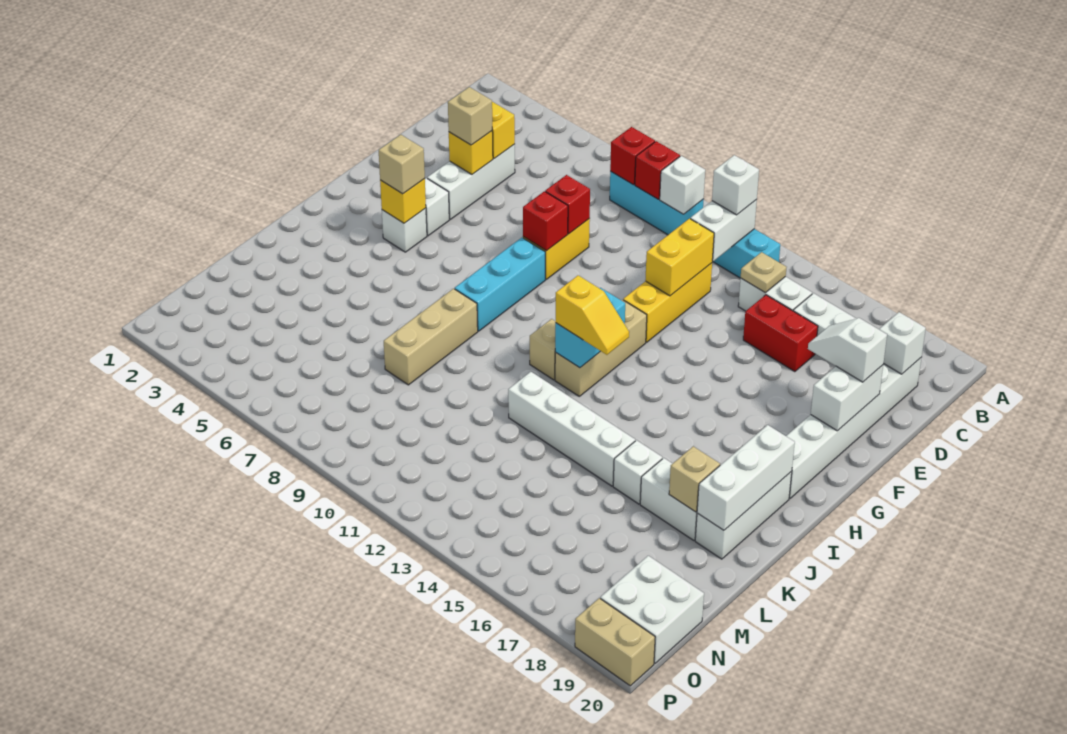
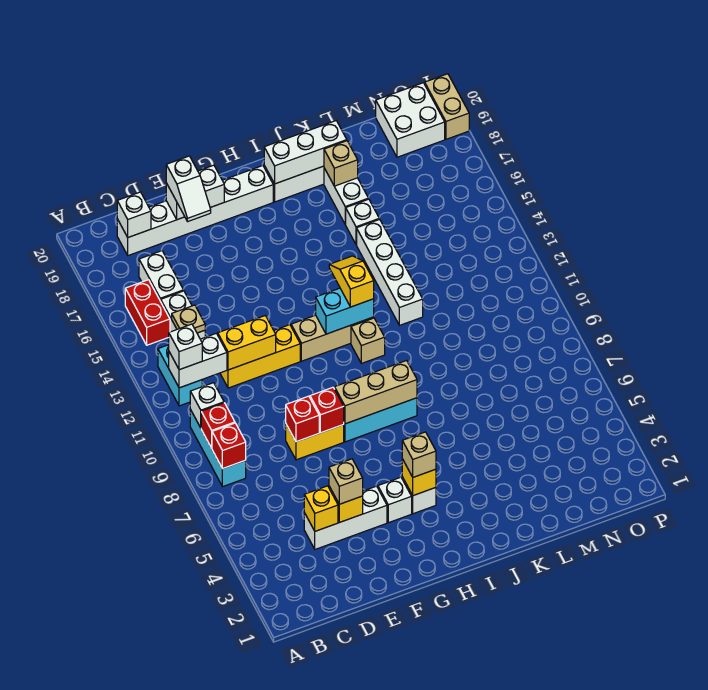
red brick D15:D16 level 1 -> red brick B15:B16 level 1
tan brick J8:L8 level 1 -> tan brick G8:I8 level 2

